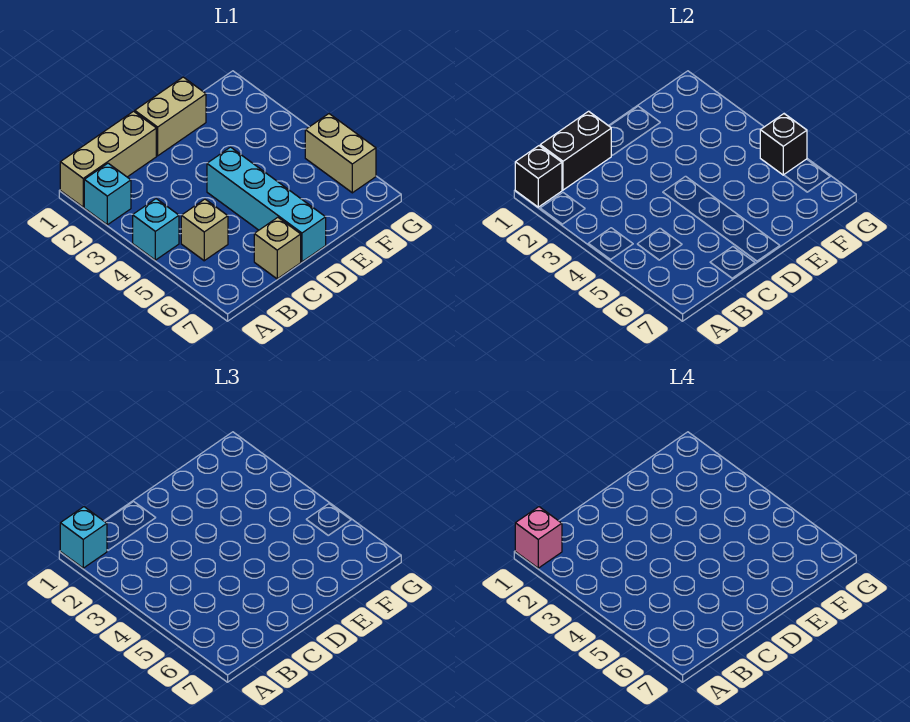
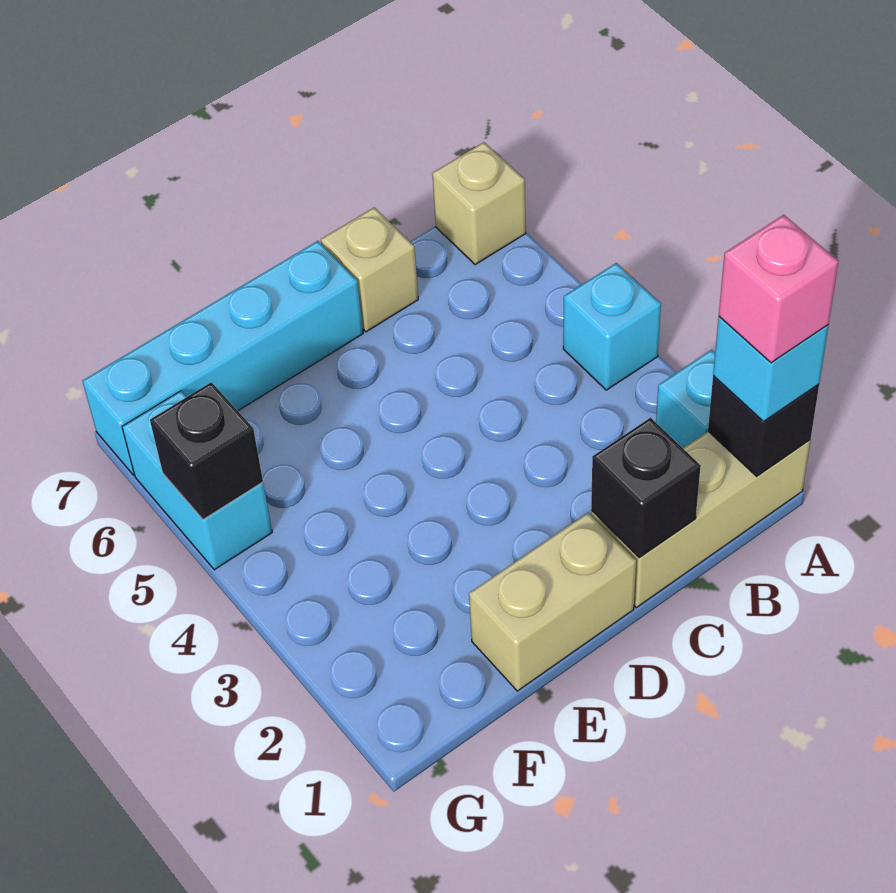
black brick B1:C1 level 2 -> black brick C1 level 2
tan brick B5 level 1 -> tan brick A7 level 1
cyan brick D4:D7 level 1 -> cyan brick D7:G7 level 1
tan brick G5:G6 level 1 -> cyan brick G5:G6 level 1

